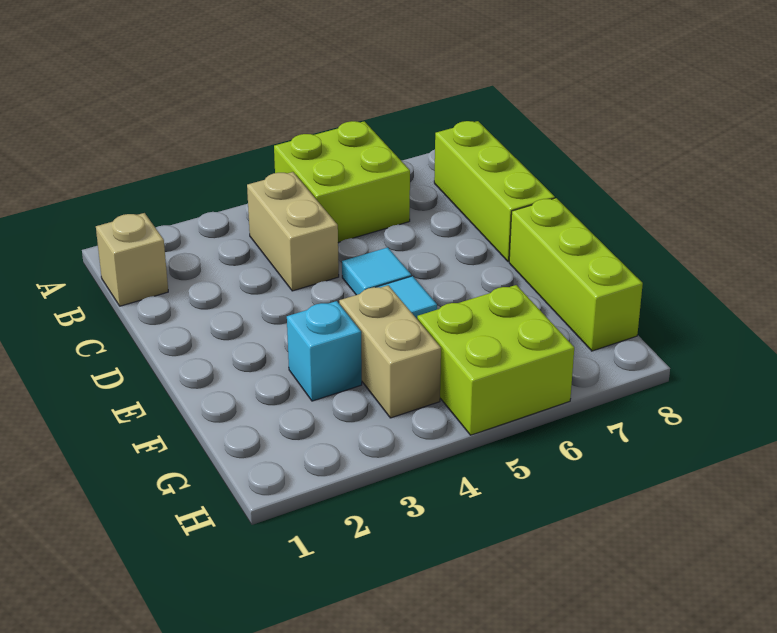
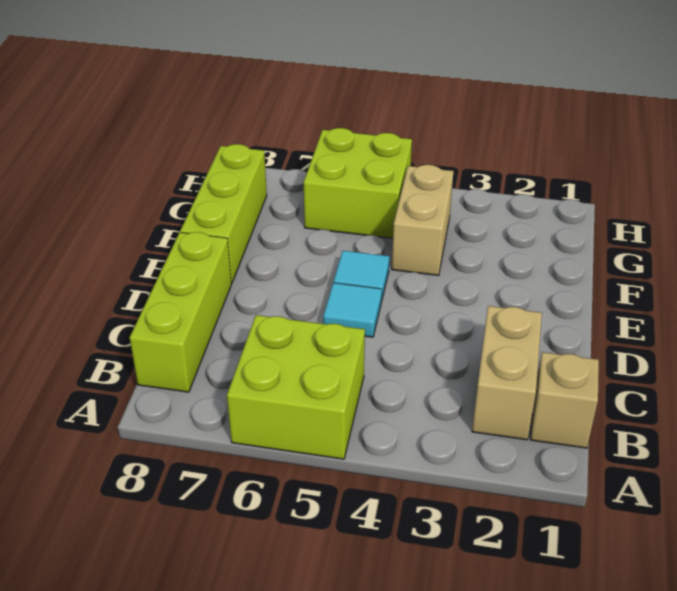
tan brick B4:C4 level 1 -> tan brick B2:C2 level 1
cyan brick F3 level 1 -> none

